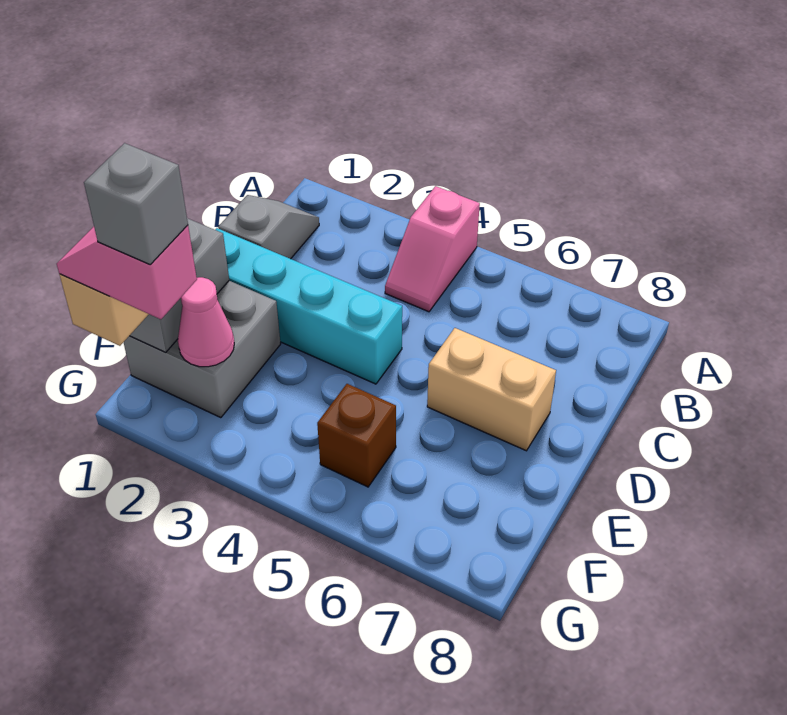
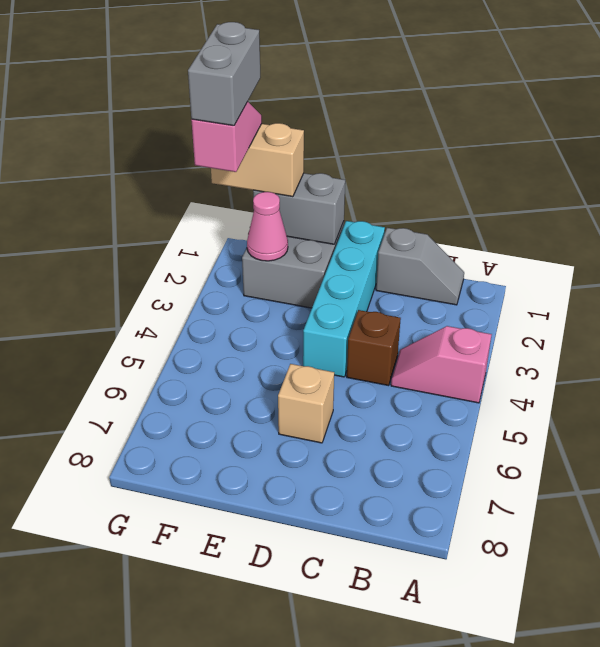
tan brick D6:D7 level 1 -> tan brick D6 level 1
brown brick F5 level 1 -> brown brick C4 level 1
grey brick G2 level 5 -> grey brick G1:G2 level 5

